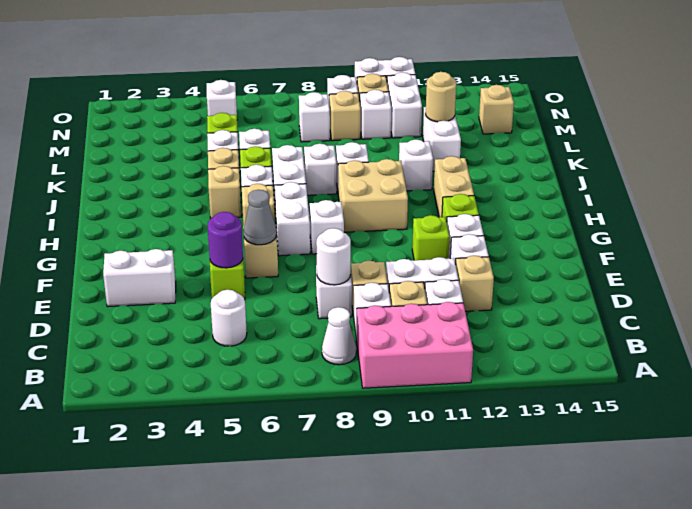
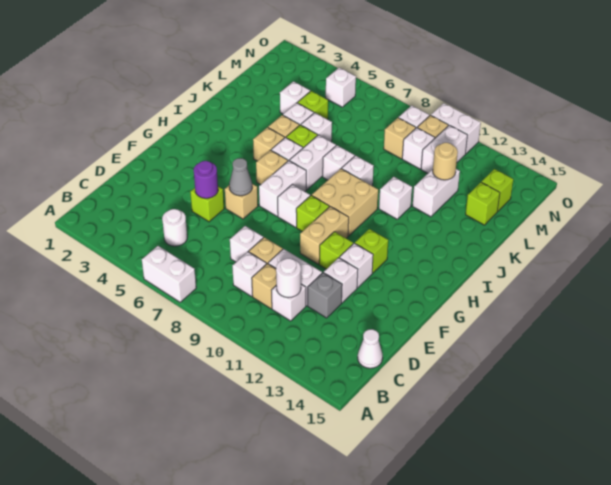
pink brick A9:B11 level 1 -> none
white cone B8 level 1 -> white cone C15 level 1
white round brick D8 level 2 -> white round brick C11 level 2
tan brick D12 level 1 -> grey brick D12 level 1
white brick E2:E3 level 1 -> white brick A6:A7 level 1
none -> lime brick G9 level 1
tan brick H12:I12 level 1 -> tan brick F10:G10 level 1
none -> lime brick L14 level 1
white brick M8 level 1 -> white brick L4 level 1
tan brick M14 level 1 -> lime brick M14 level 1

